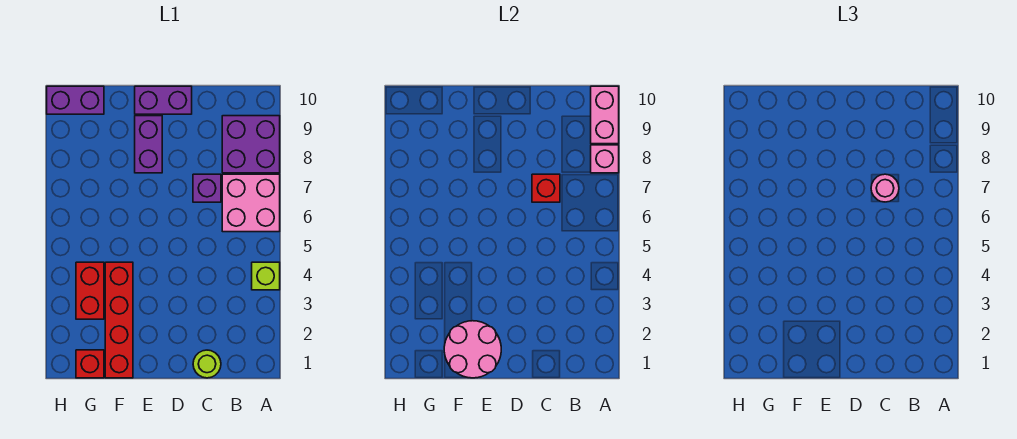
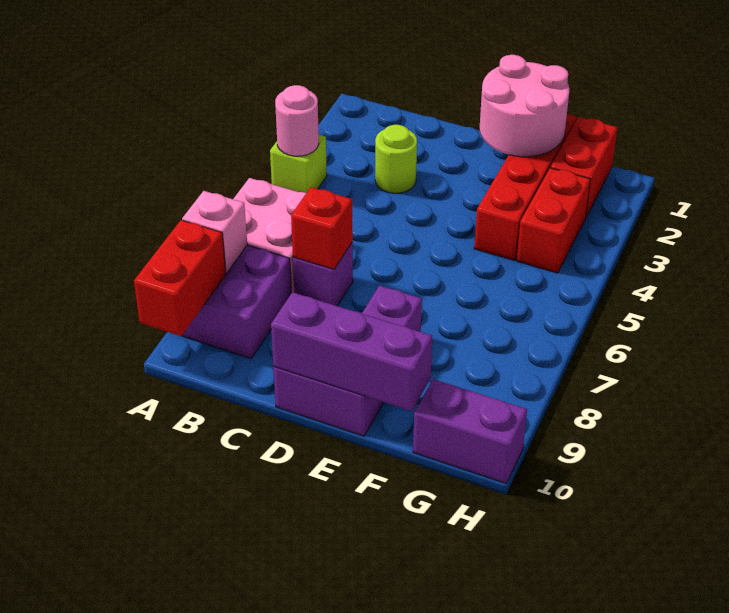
pink brick A9:A10 level 2 -> red brick A9:A10 level 2
lime round brick C1 level 1 -> lime round brick C3 level 1
pink round brick C7 level 3 -> pink round brick A4 level 2
none -> purple brick D10:F10 level 2
red brick G1 level 1 -> red brick G1:G2 level 1

